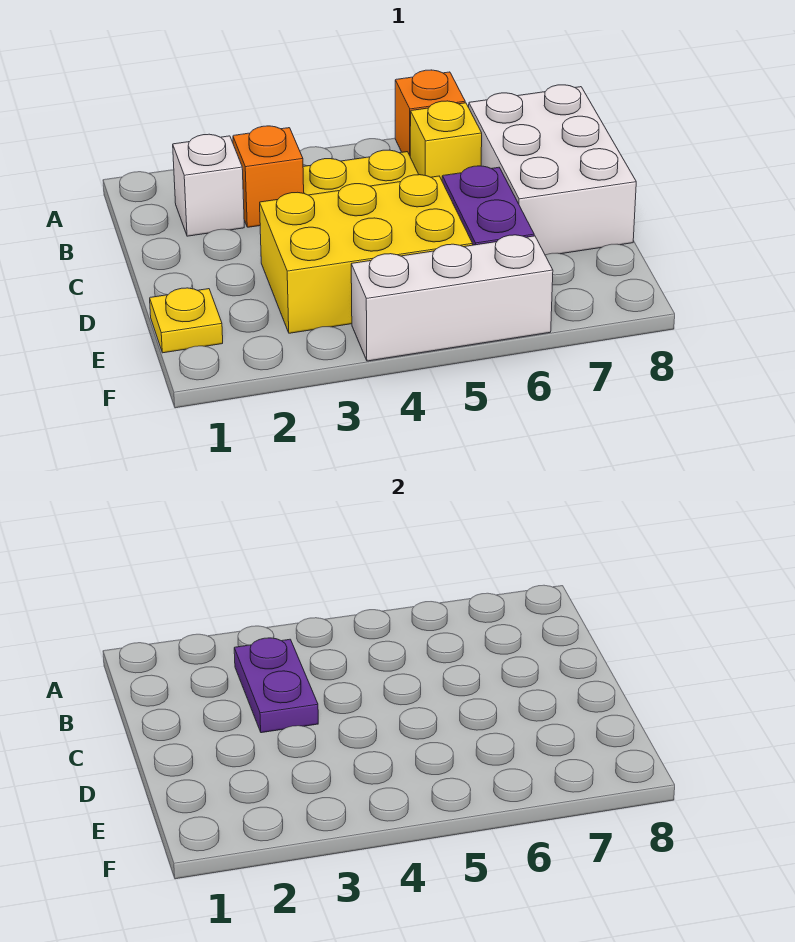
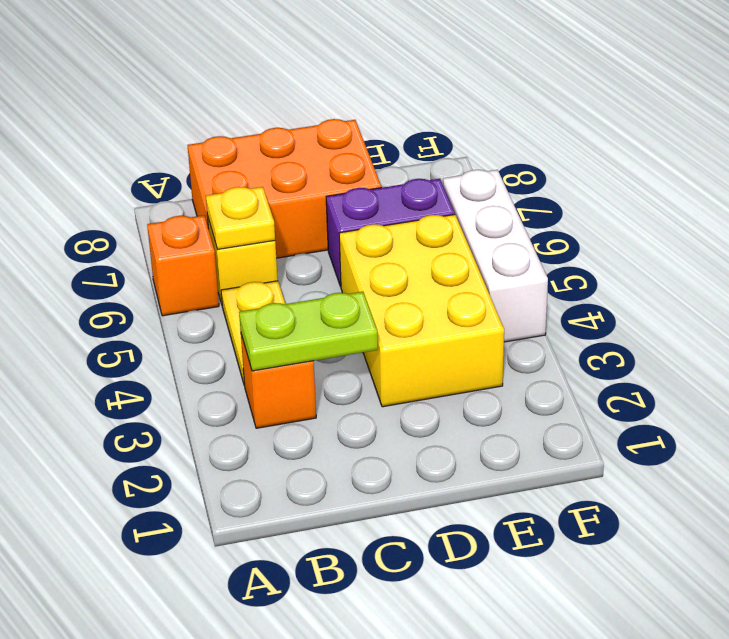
white brick B2 level 1 -> none
purple plate B3:C3 level 2 -> lime plate B3:C3 level 2
white brick B7:D8 level 1 -> orange brick B7:D8 level 1
yellow plate E1 level 1 -> yellow plate B6 level 2

